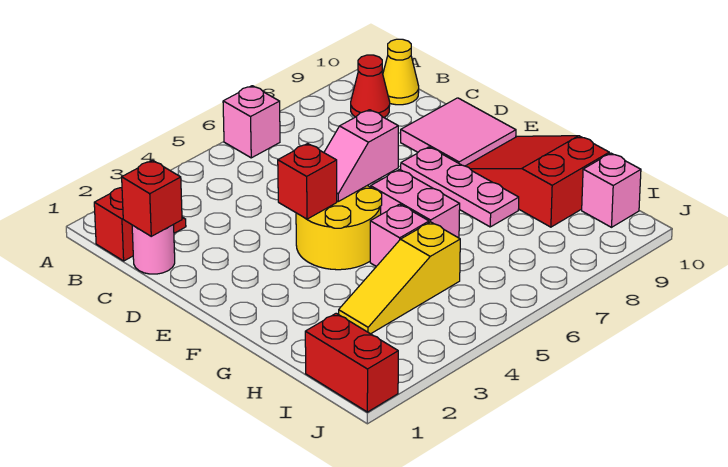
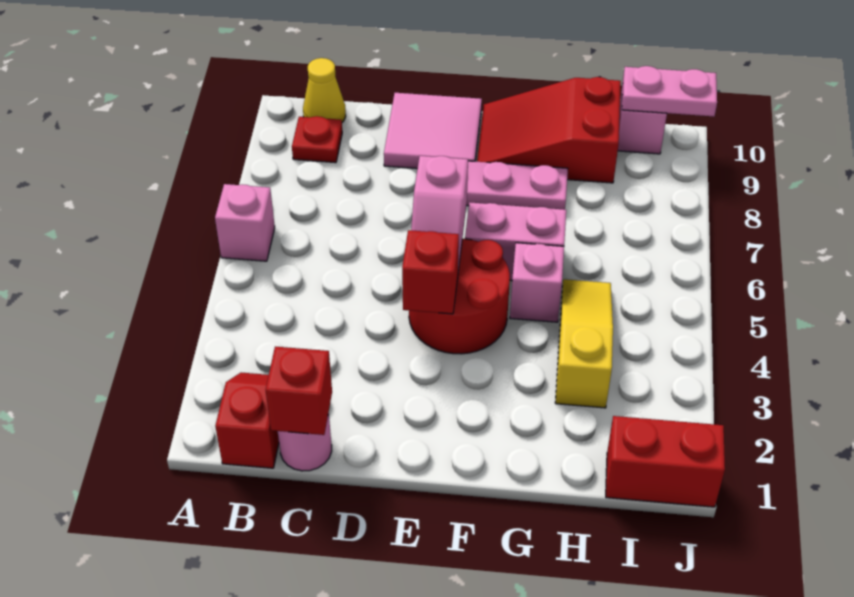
red cone B9 level 1 -> red plate B9 level 1
yellow round brick E4:F5 level 1 -> red round brick E4:F5 level 1
yellow slope H3:H5 level 1 top 5 -> yellow slope H3:H5 level 1 top 3
none -> pink plate I10:J10 level 2

